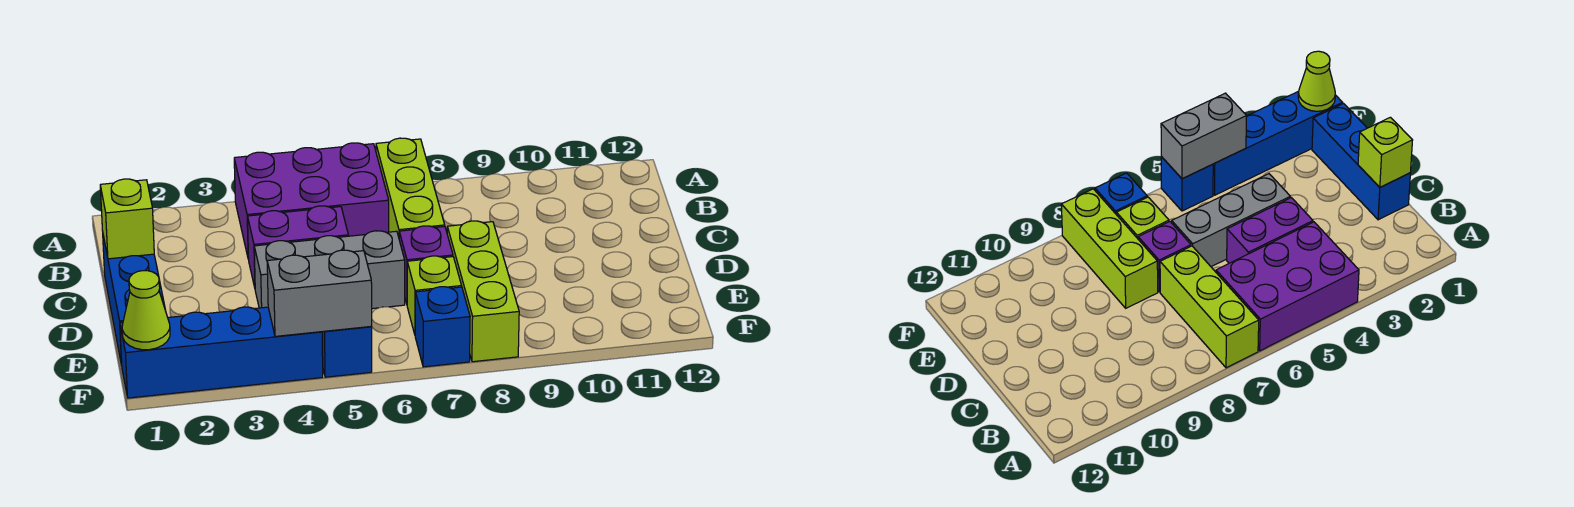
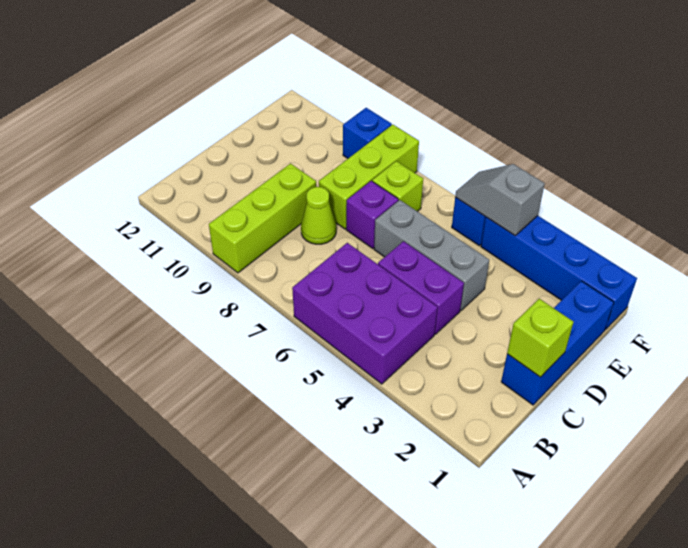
lime brick A7:C7 level 1 -> lime brick A9:C9 level 1
lime cone F1 level 2 -> lime cone C8 level 1
grey brick F4:F5 level 2 -> grey slope F4:F5 level 2 top 4
blue brick F7 level 1 -> blue brick F9 level 1

